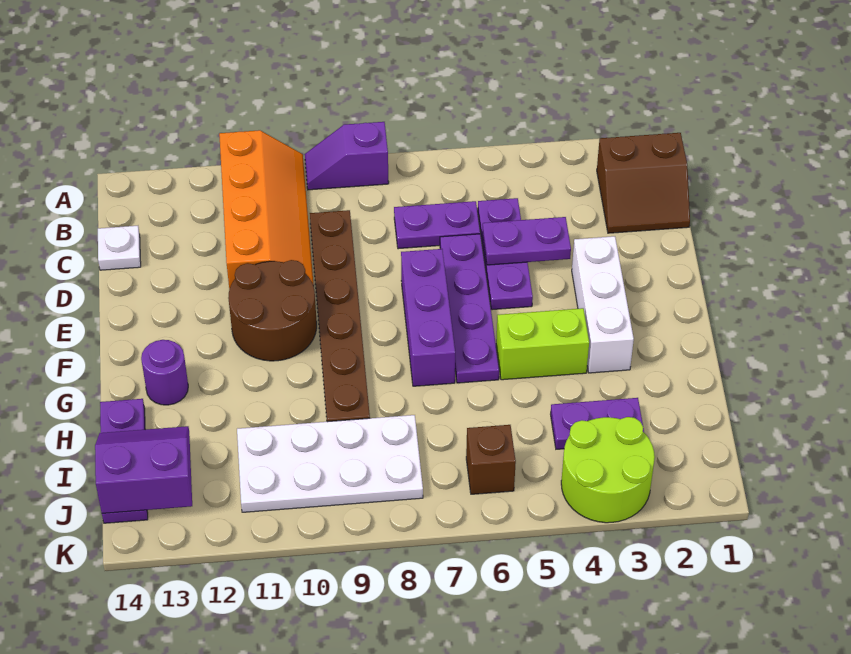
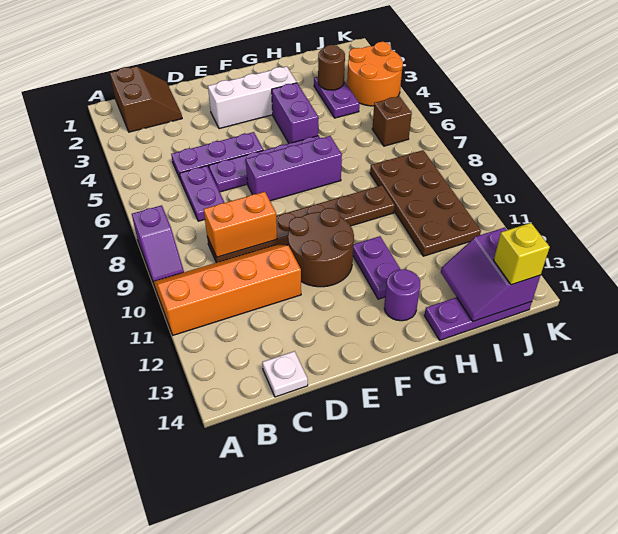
none -> orange brick C9:D9 level 2
purple plate D4:D5 level 2 -> purple plate G11:G12 level 1
lime brick G4:G5 level 1 -> purple brick G4:G5 level 1
none -> brown round brick I3 level 2
white plate I8:J11 level 1 -> brown plate I8:J11 level 1
lime round brick J3:K4 level 1 -> orange round brick J3:K4 level 1
none -> yellow brick J14 level 3

